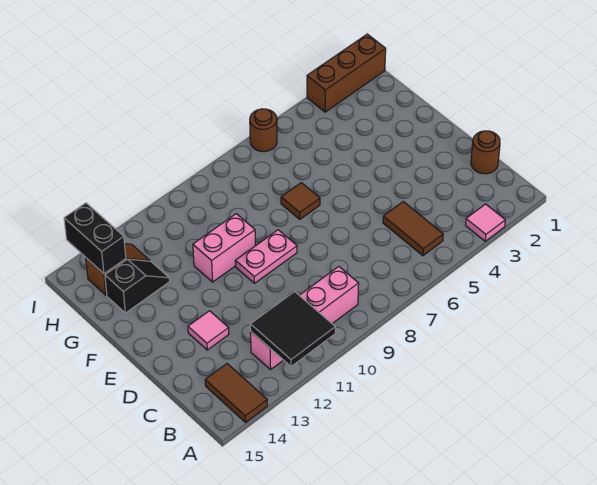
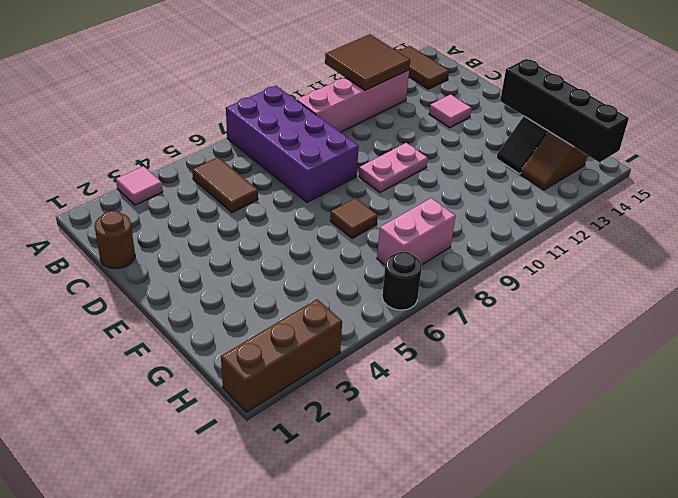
none -> purple brick A7:D8 level 1
black tile A11:B12 level 2 -> brown tile A11:B12 level 2
pink brick F10:F11 level 1 -> pink brick H7:H8 level 1
black brick H14:I14 level 2 -> black brick F14:I14 level 2
brown round brick I6 level 1 -> black round brick I6 level 1

